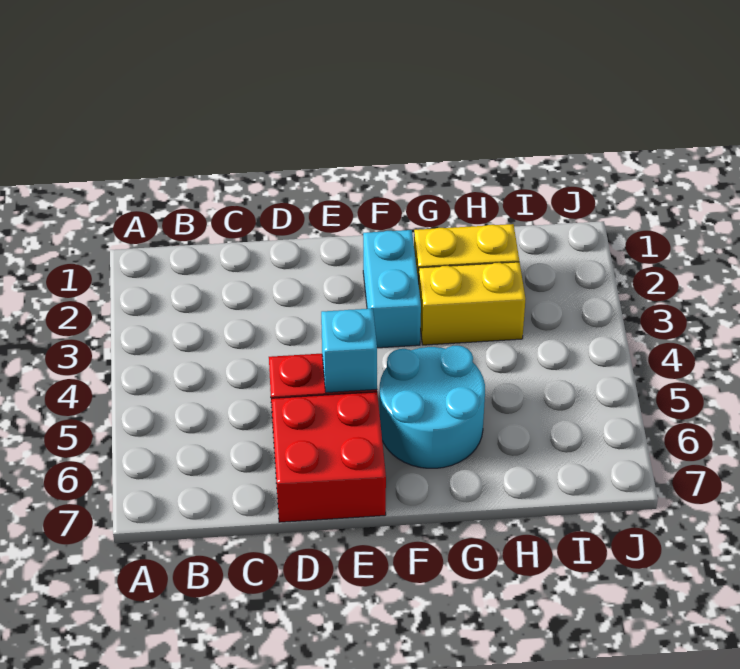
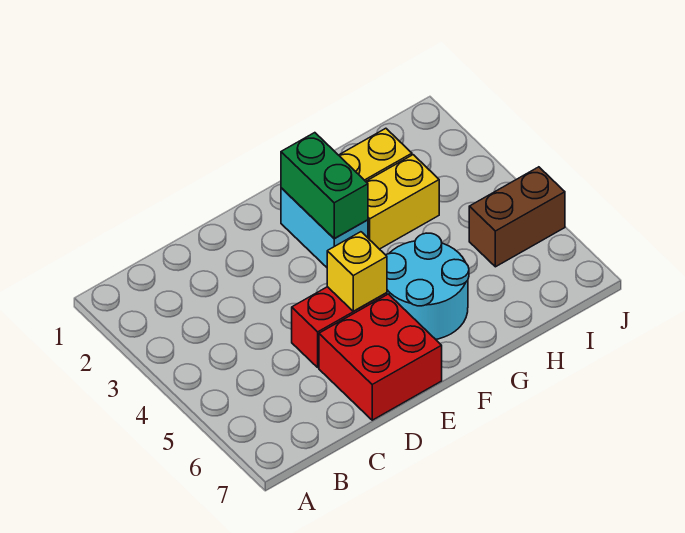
cyan brick E5 level 2 -> yellow brick E5 level 2
none -> green brick F2:F3 level 2
none -> brown brick I5:J5 level 1

